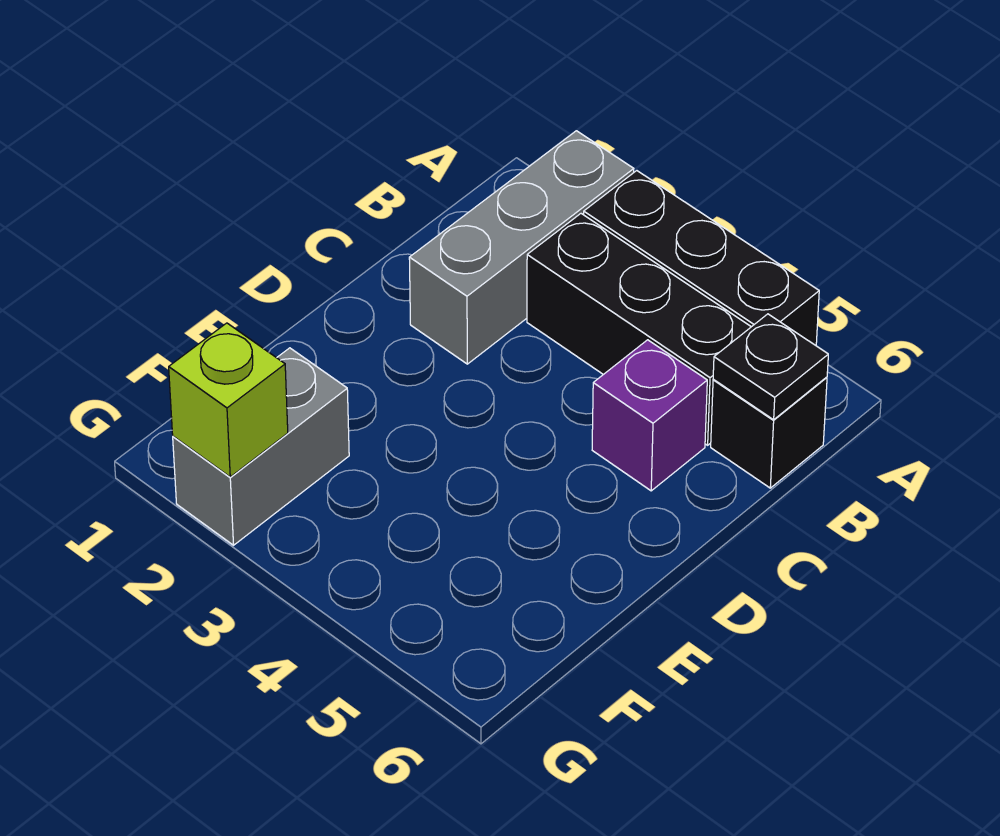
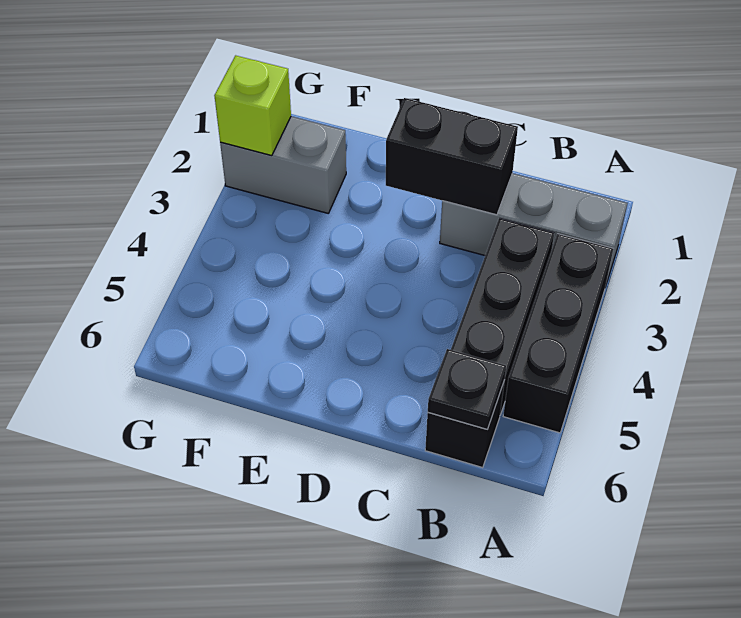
none -> black brick C2:D2 level 2
purple brick C5 level 1 -> none

